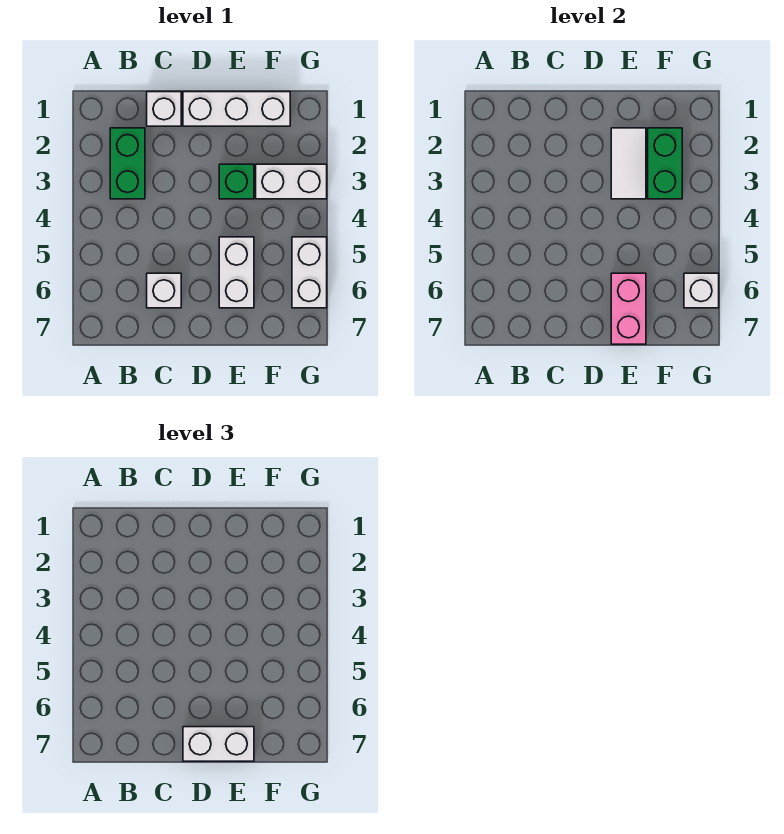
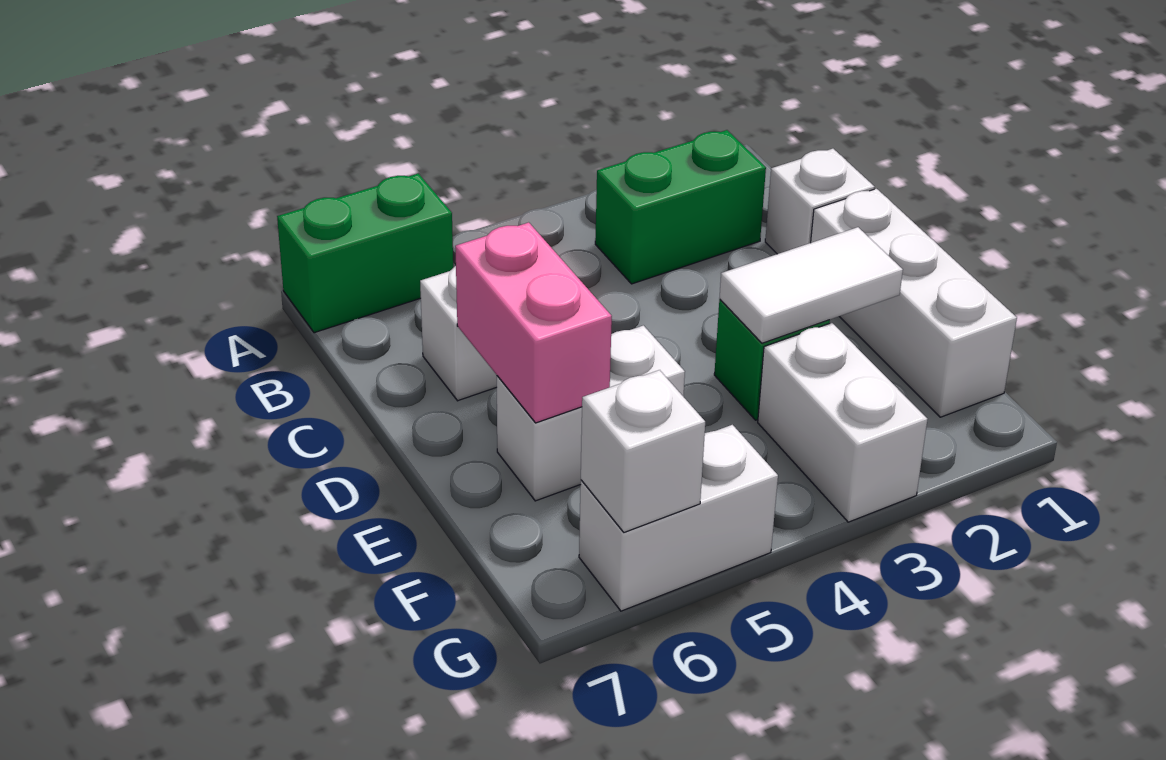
white brick D7:E7 level 3 -> none
pink brick E6:E7 level 2 -> pink brick D6:E6 level 2
green brick F2:F3 level 2 -> green brick A6:A7 level 1

